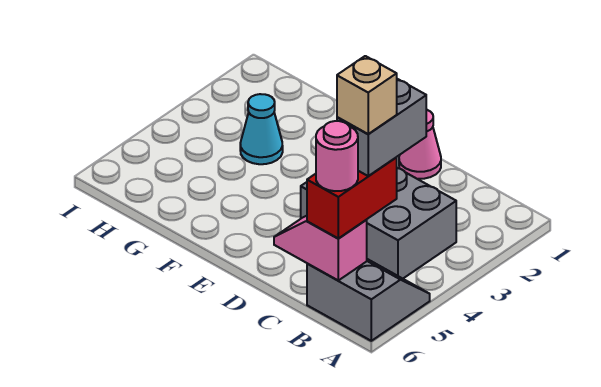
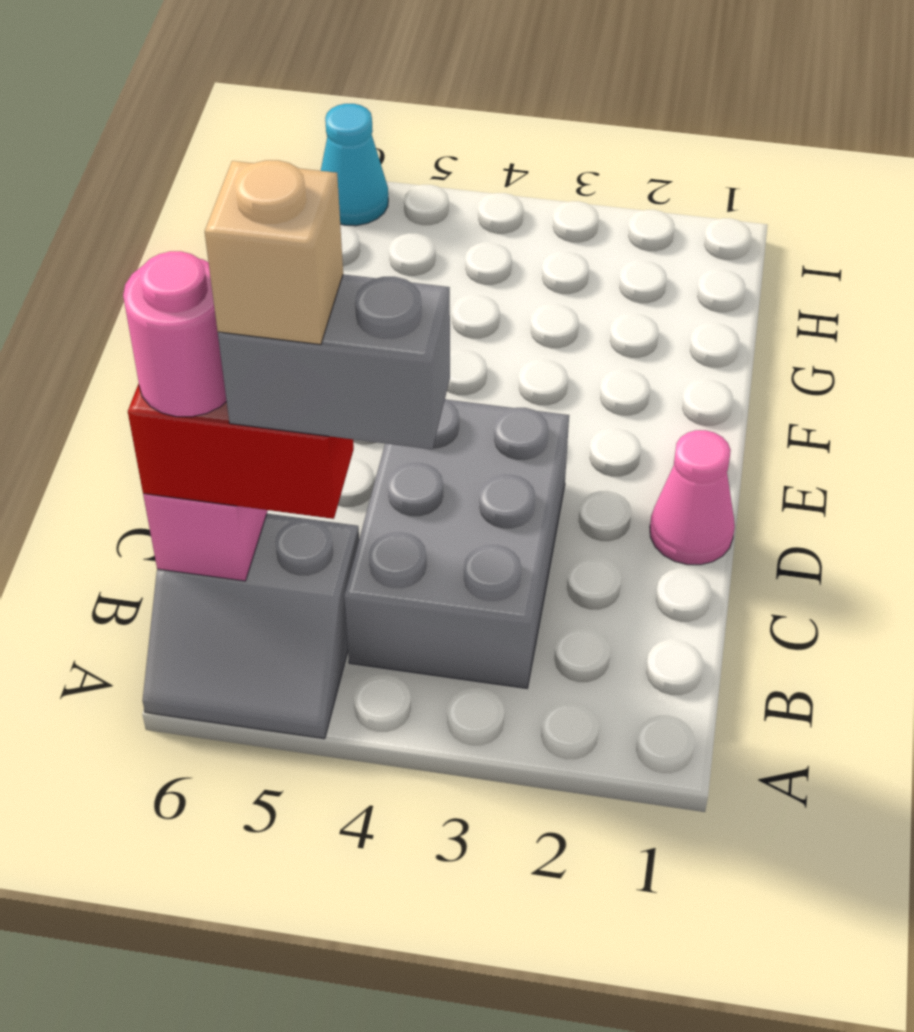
grey slope A5:B6 level 1 top 6 -> grey slope A5:B6 level 1 top B
cyan cone G3 level 1 -> cyan cone I6 level 1

